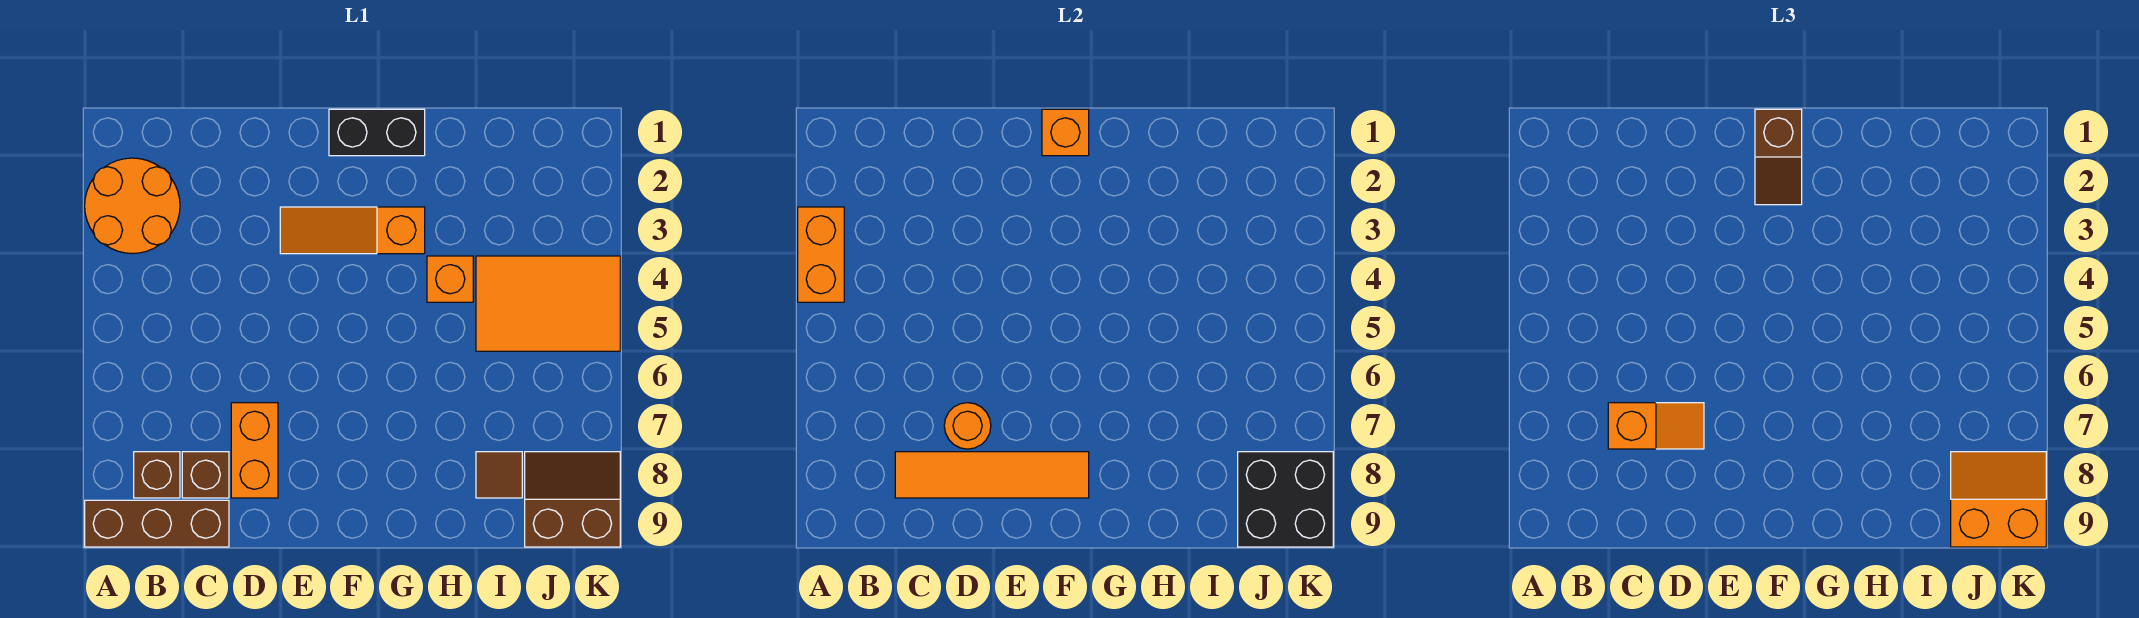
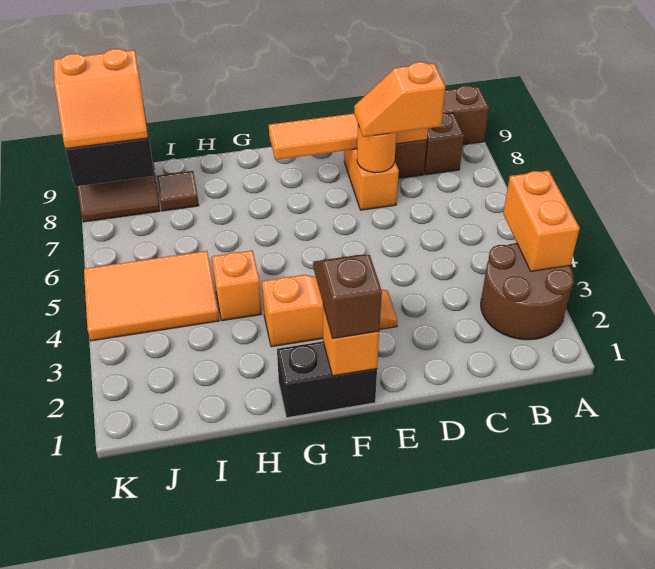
orange round brick A2:B3 level 1 -> brown round brick A2:B3 level 1

